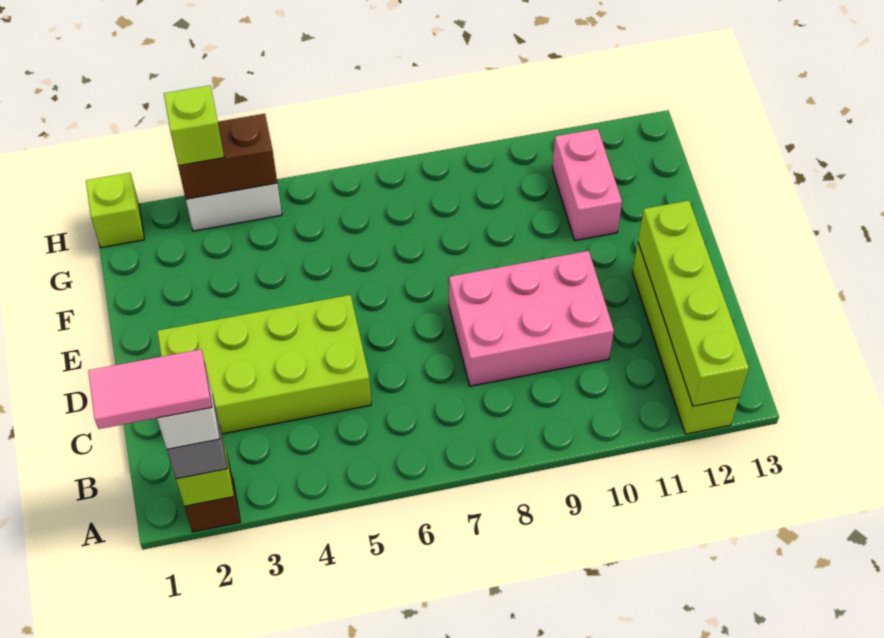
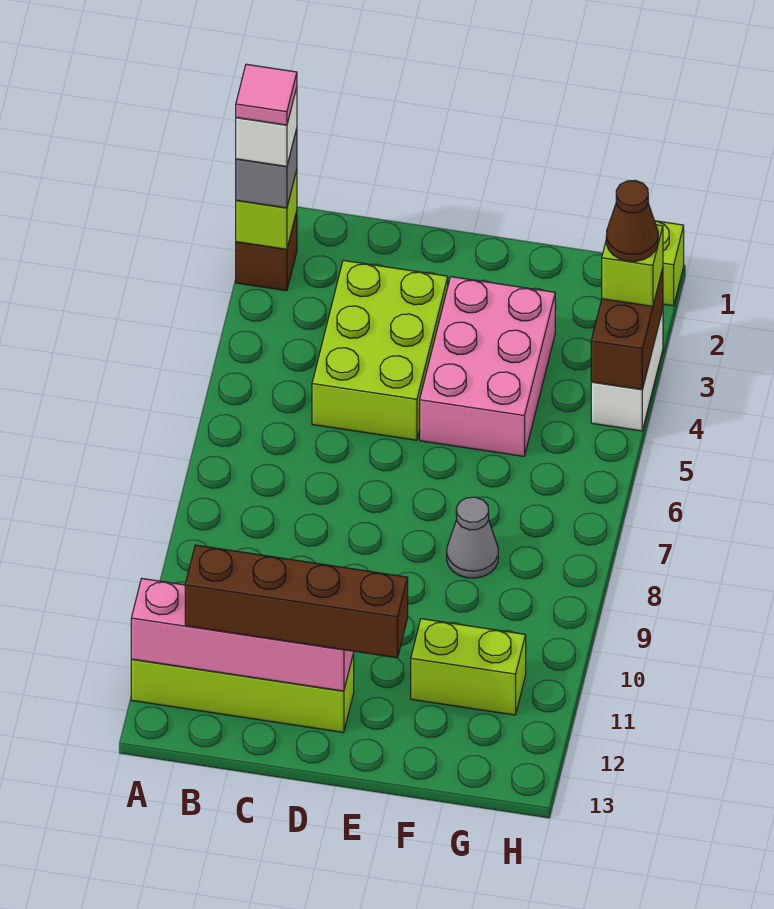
pink tile A1:A2 level 5 -> pink tile A2 level 5
lime brick A12:D12 level 2 -> pink brick A12:D12 level 2
none -> brown brick B12:E12 level 3
lime brick C2:D5 level 1 -> lime brick C3:D5 level 1
pink brick C8:D10 level 1 -> pink brick E3:F5 level 1
none -> grey cone F8 level 1
pink brick F11:G11 level 1 -> lime brick F11:G11 level 1
none -> brown cone H3 level 4

